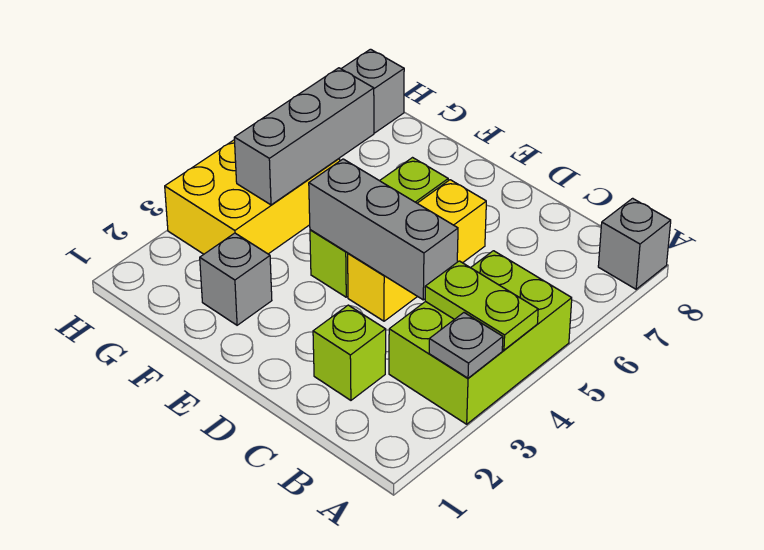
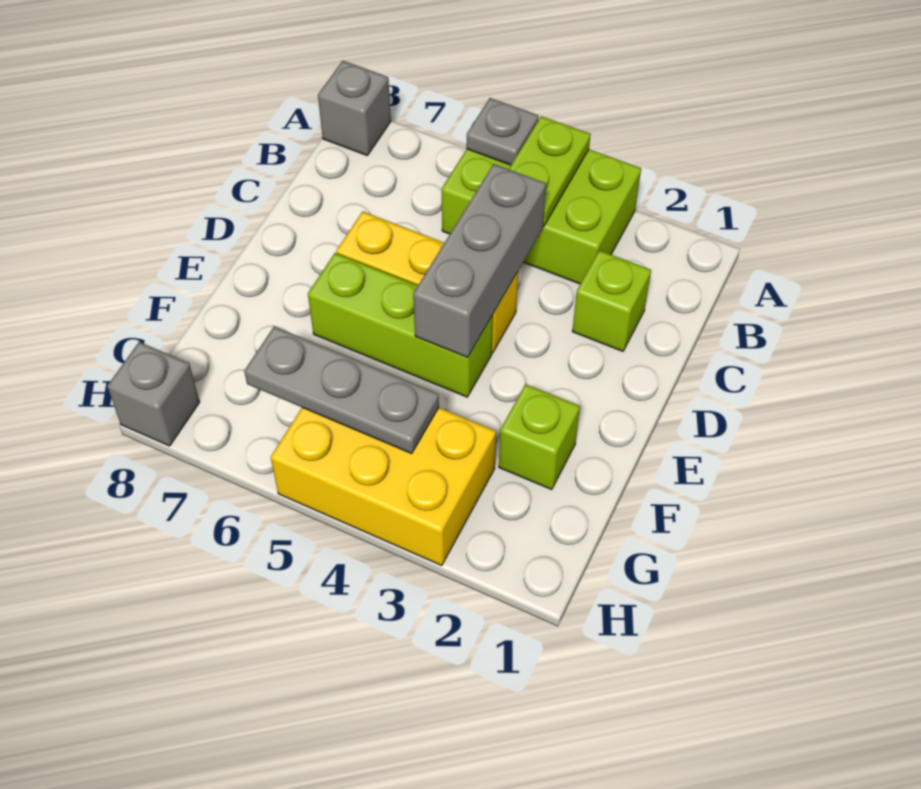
grey plate A3 level 2 -> grey plate A5 level 2
grey brick F2 level 1 -> lime brick F2 level 1
grey brick G4:G6 level 2 -> grey plate G4:G6 level 2

